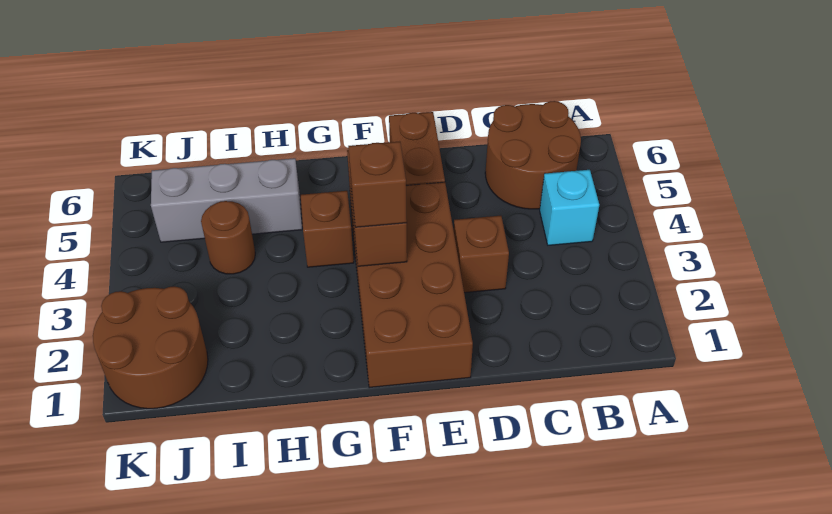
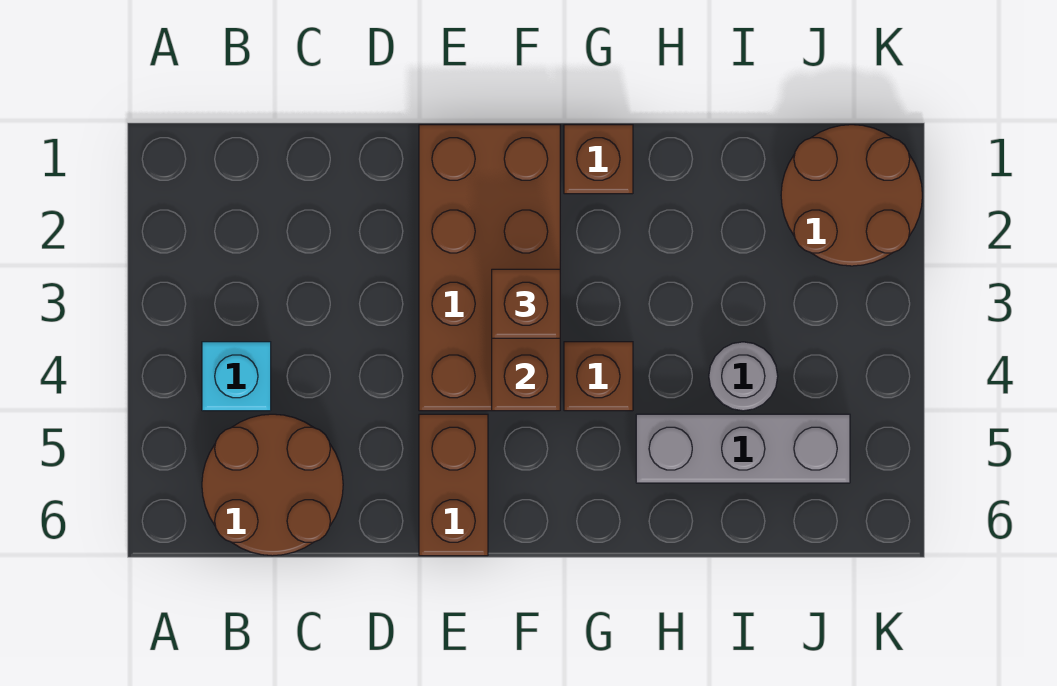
brown brick D3 level 1 -> brown brick G1 level 1
brown round brick I4 level 1 -> grey round brick I4 level 1

